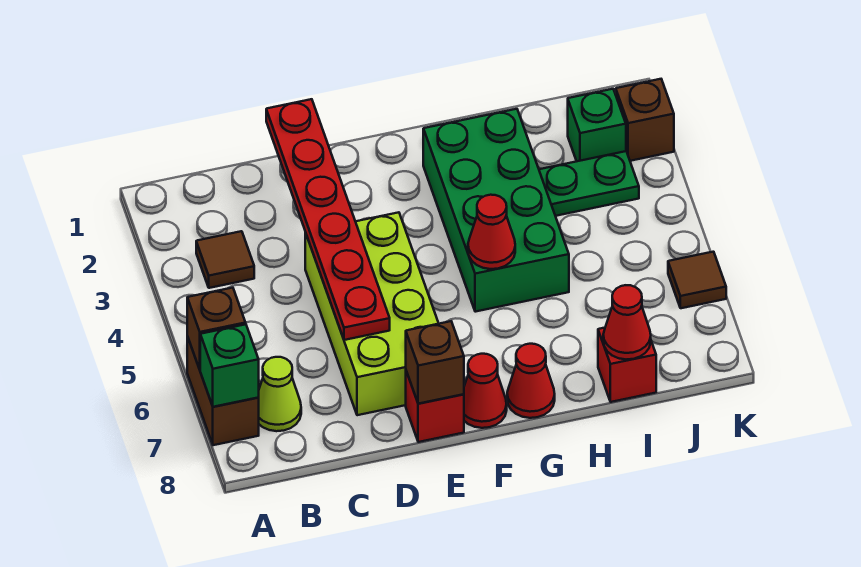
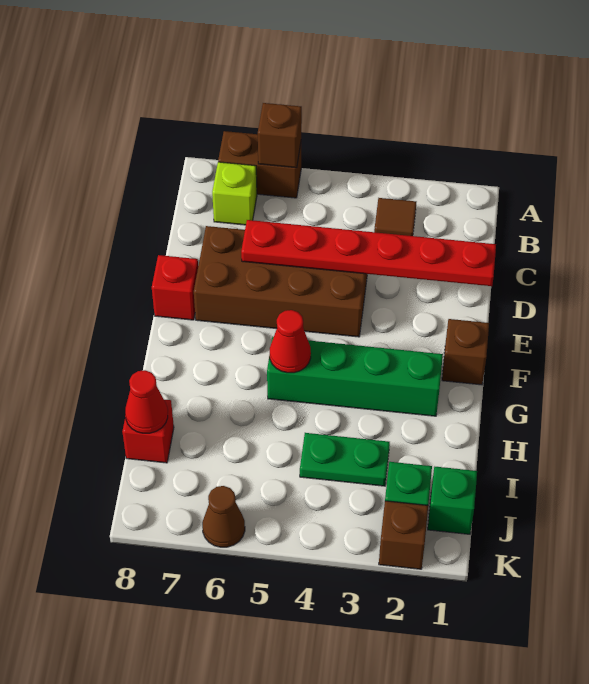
green brick A7 level 2 -> green brick J1 level 1
lime cone B7 level 1 -> lime brick B7 level 1
lime brick D4:E7 level 1 -> brown brick D4:E7 level 1
brown brick E8 level 2 -> brown brick F1 level 1
red cone F8 level 1 -> none
green brick G2:H5 level 1 -> green brick G2:G5 level 1
red cone G8 level 1 -> none
green plate I3:J3 level 1 -> green plate I3:I4 level 1
brown tile K6 level 1 -> brown cone K6 level 1

